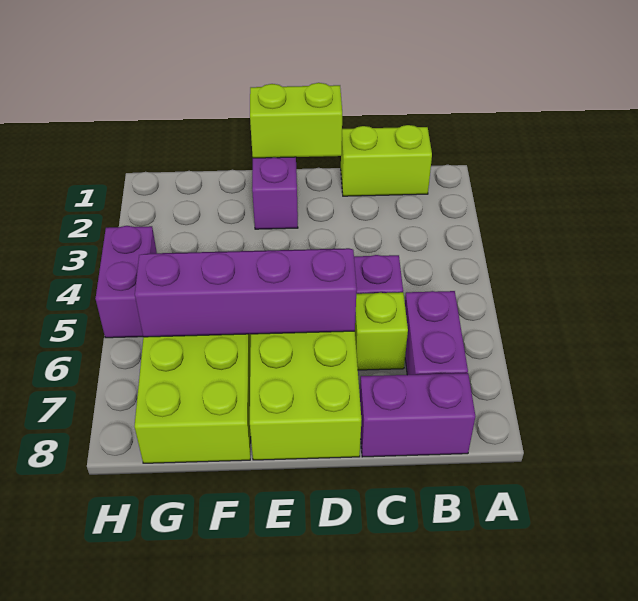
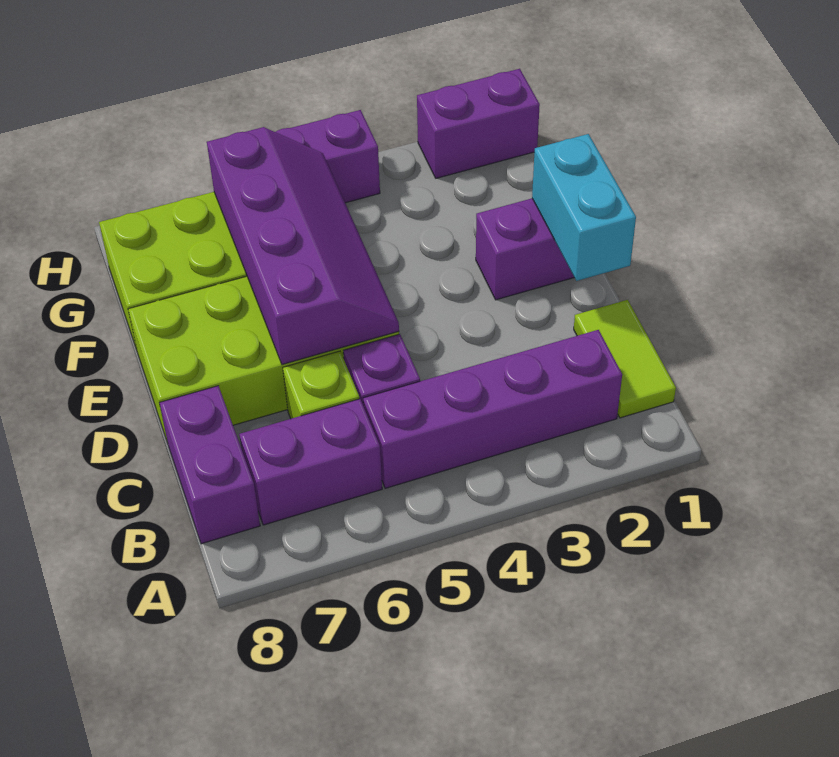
lime brick B1:C1 level 1 -> lime tile B1:C1 level 1
none -> purple brick B2:B5 level 1
lime brick D1:E1 level 2 -> cyan brick D1:E1 level 2
none -> purple brick H1:H2 level 1

